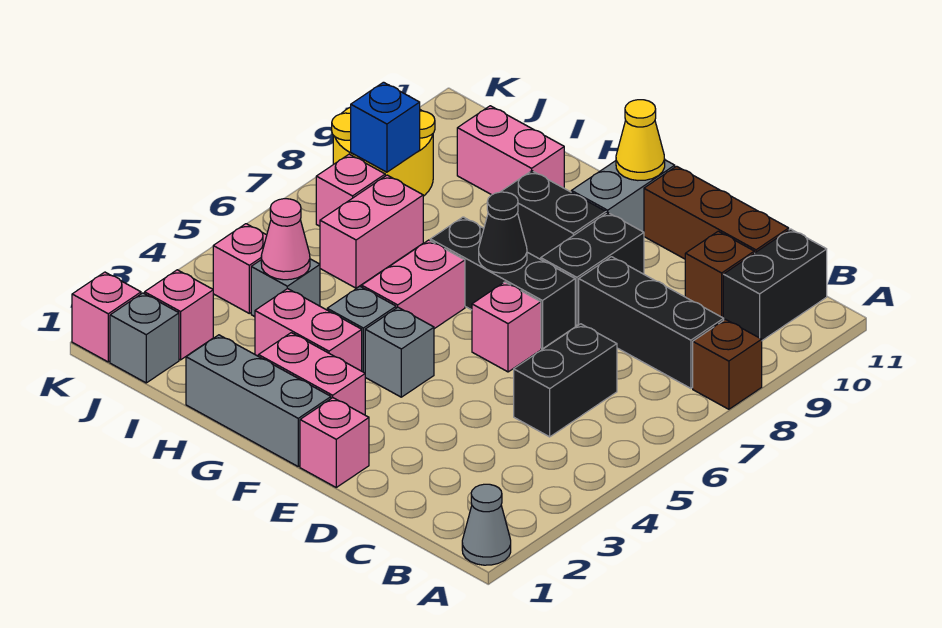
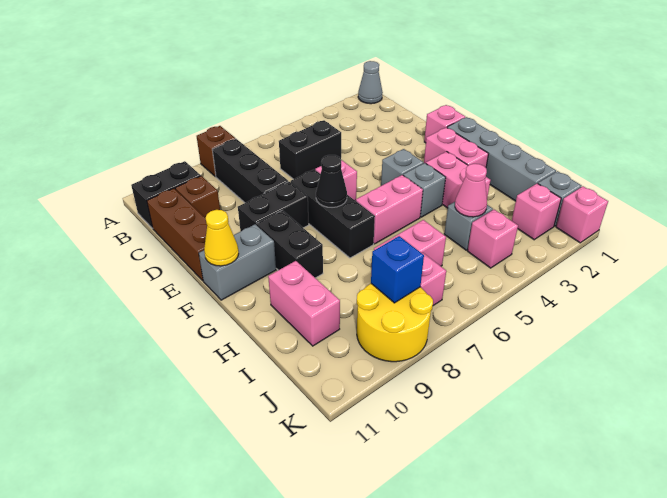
grey brick F1:H1 level 1 -> grey brick F1:I1 level 1

